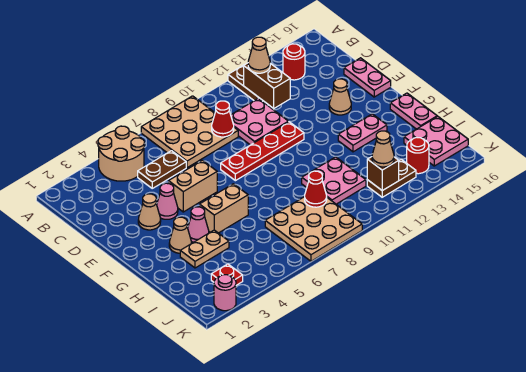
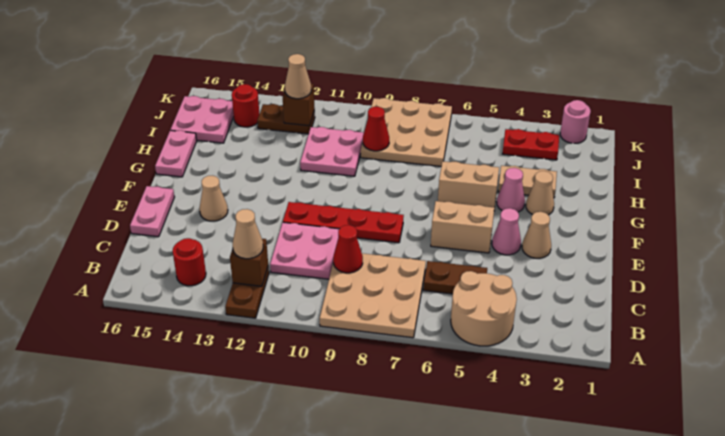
brown brick B12:C12 level 2 -> brown brick B12 level 2
pink plate G13:G14 level 1 -> none
red plate J3 level 1 -> red plate J3:J4 level 1

